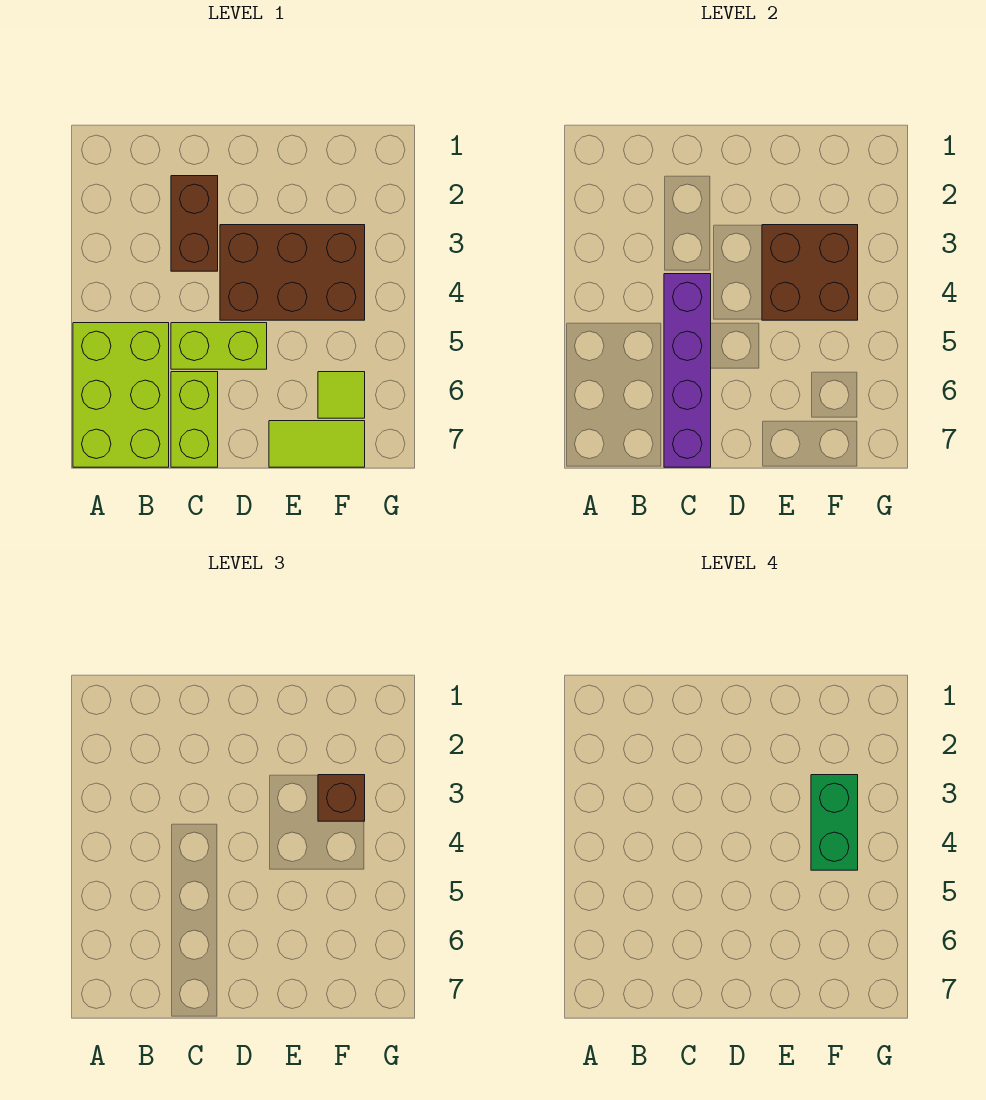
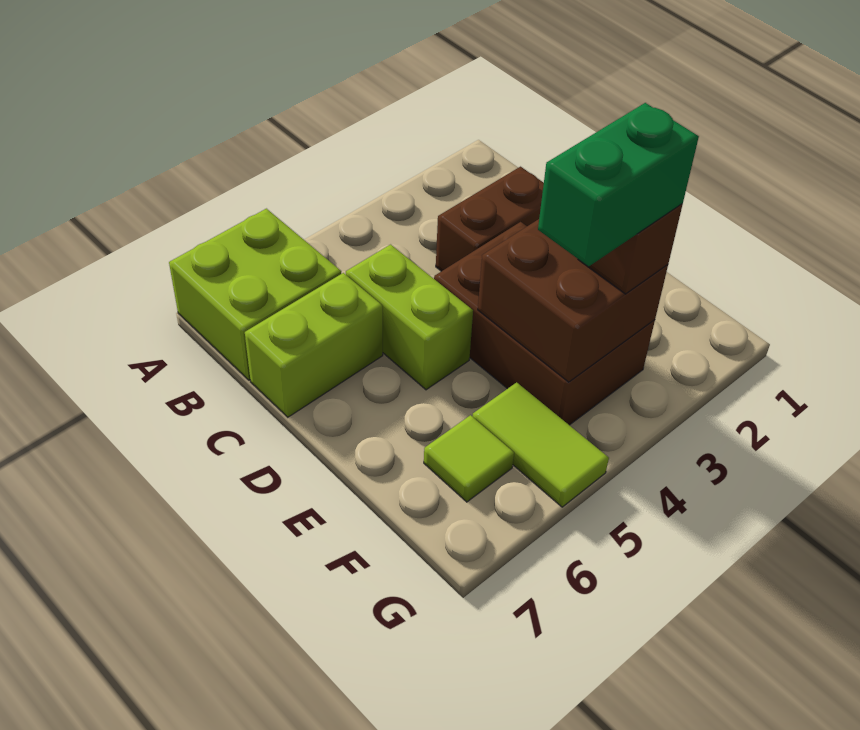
lime brick A5:B7 level 1 -> lime brick A6:B7 level 1
purple brick C4:C7 level 2 -> none
lime tile E7:F7 level 1 -> lime tile F5:G5 level 1

